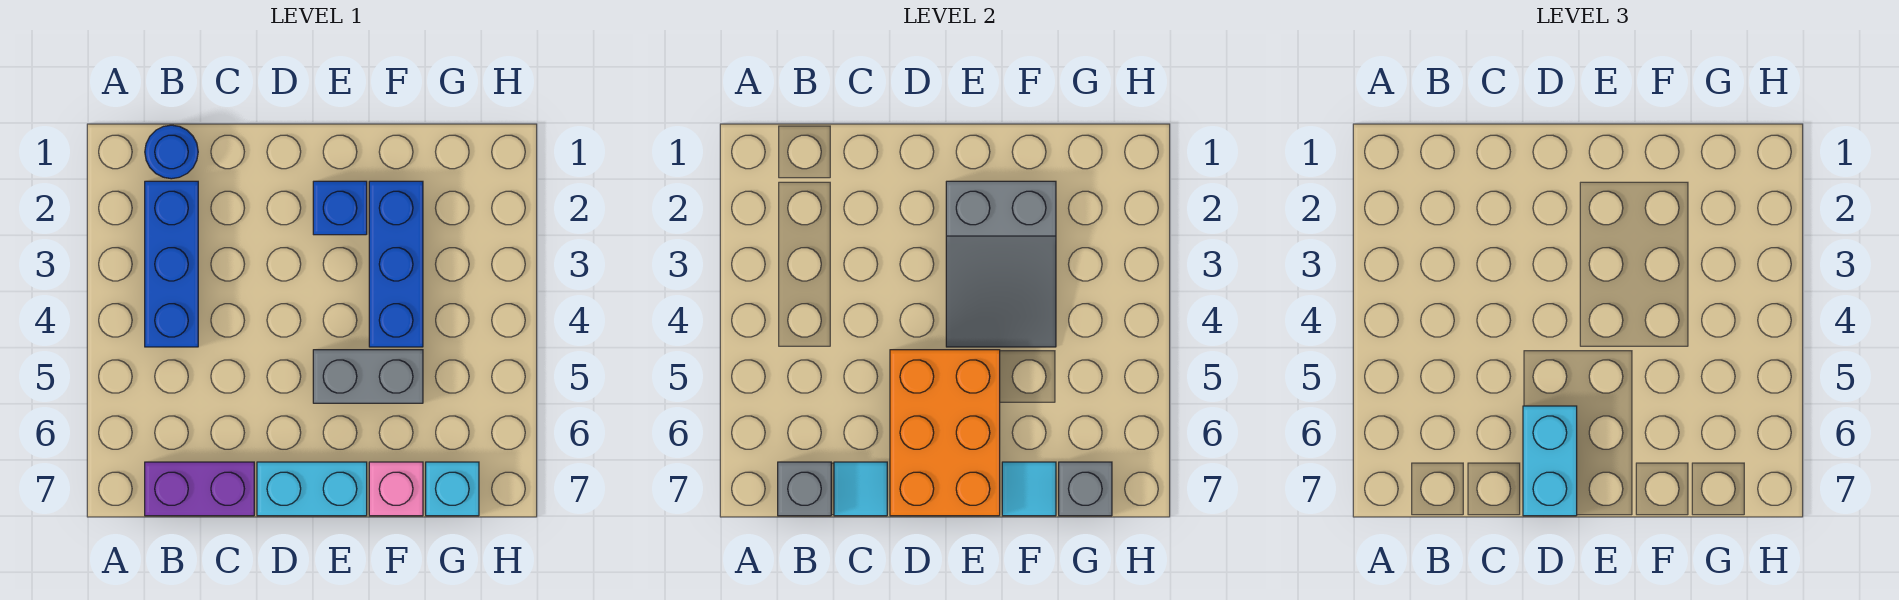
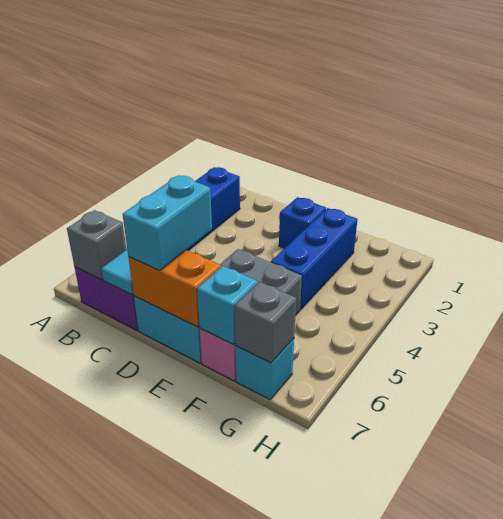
blue round brick B1 level 1 -> none
orange brick D5:E7 level 2 -> orange brick D7:E7 level 2
grey slope E2:F4 level 2 top 2 -> none
cyan tile F7 level 2 -> cyan brick F7 level 2

